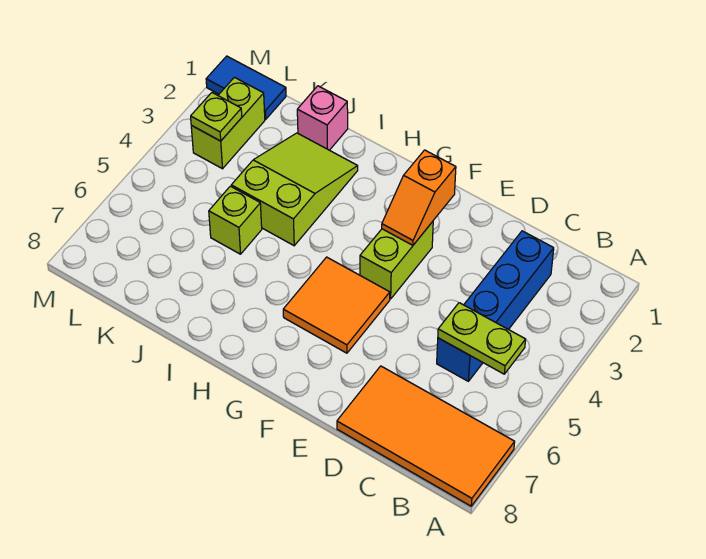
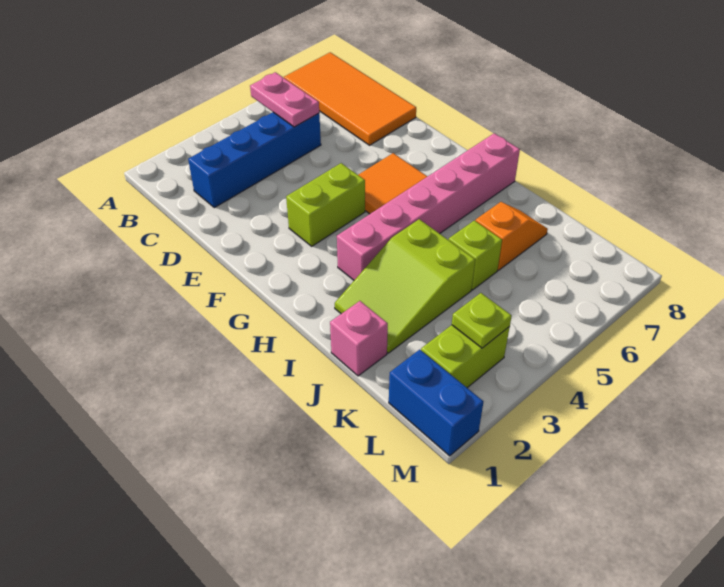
lime plate B5:C5 level 2 -> pink plate B5:C5 level 2
orange slope F2:F3 level 2 top 2 -> orange slope J6:J7 level 1 top 6
none -> pink brick H3:H8 level 1
blue tile L1:M1 level 1 -> blue brick L1:M1 level 1

